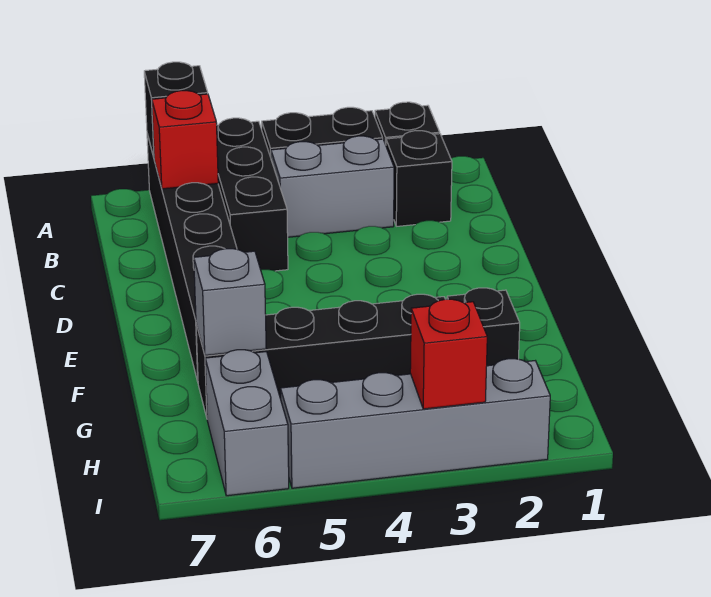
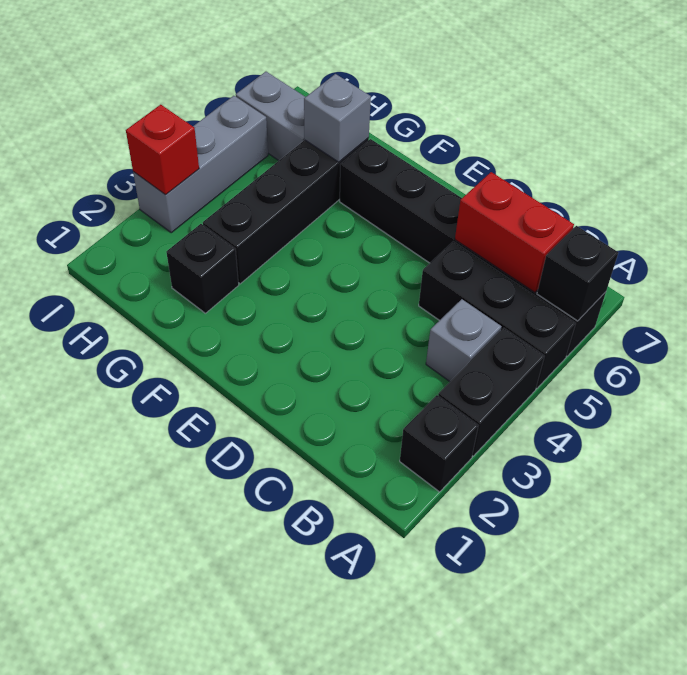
black brick B2 level 1 -> none
grey brick B3:B4 level 1 -> grey brick B4 level 1
red brick B6 level 2 -> red brick B6:C6 level 2
grey brick I2:I5 level 1 -> grey brick I3:I5 level 1

